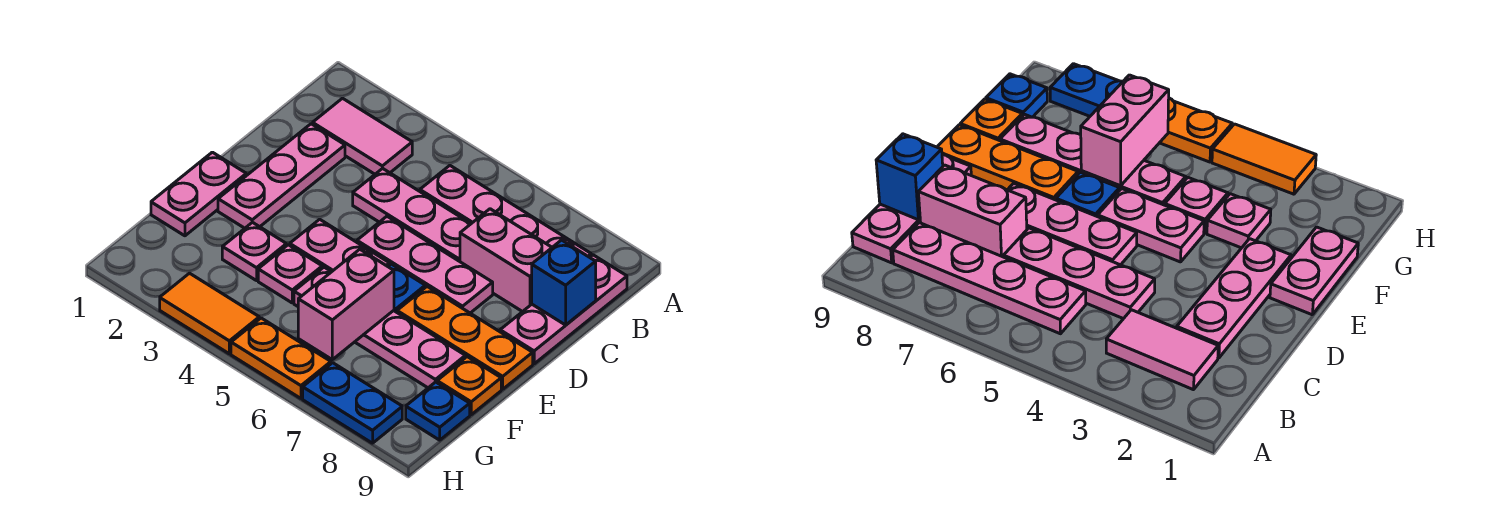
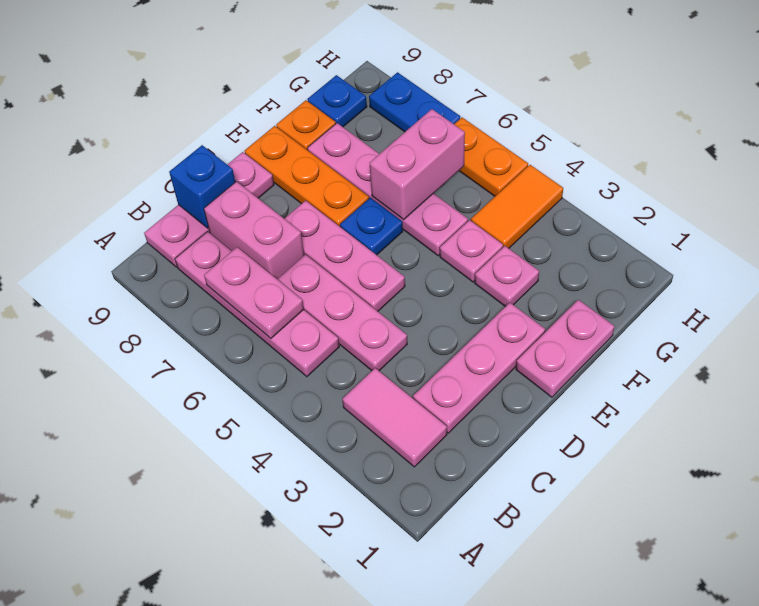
pink plate E4:E5 level 1 -> pink plate B6:B7 level 2
orange tile H3:H4 level 1 -> orange tile G4:H4 level 1

